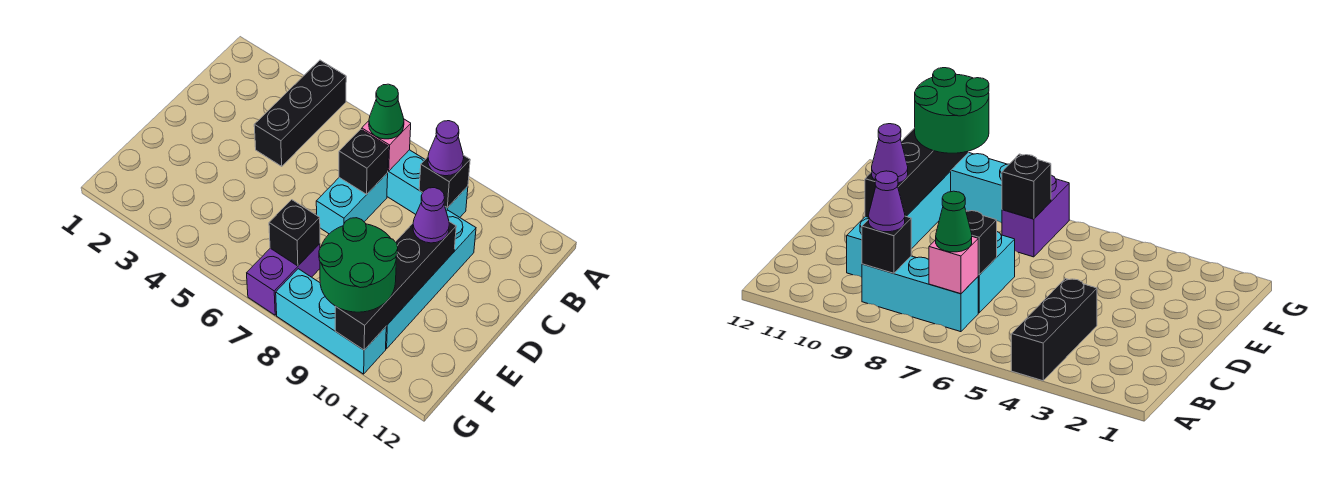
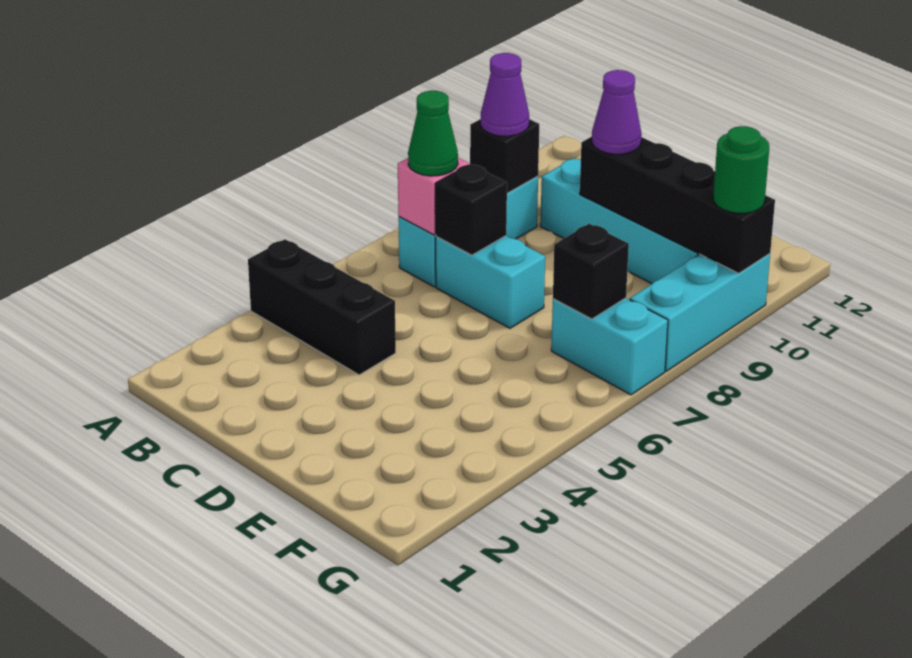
purple brick F7:G7 level 1 -> cyan brick F7:G7 level 1
green round brick F9:G10 level 3 -> green round brick G10 level 3

